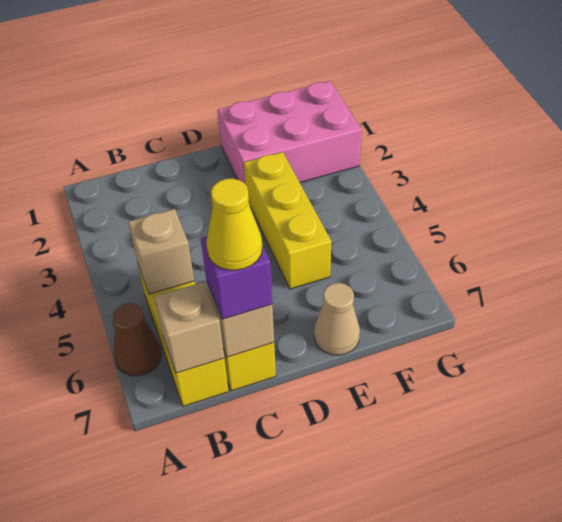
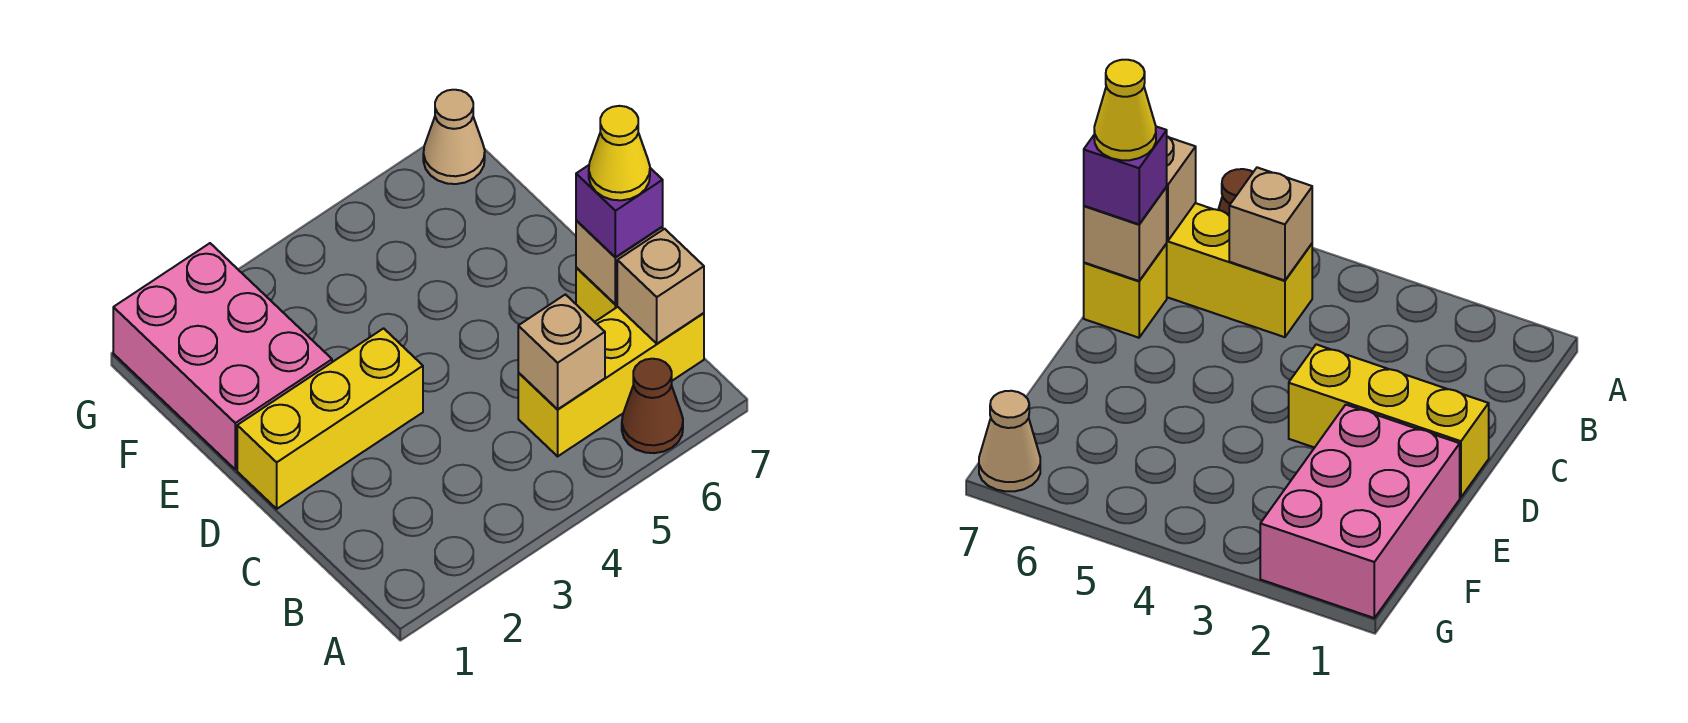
yellow brick E3:E5 level 1 -> yellow brick D1:D3 level 1
tan cone E7 level 1 -> tan cone G7 level 1

